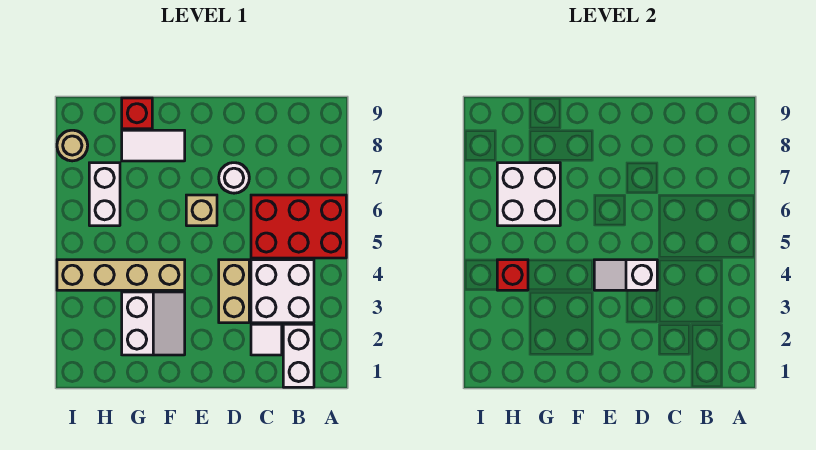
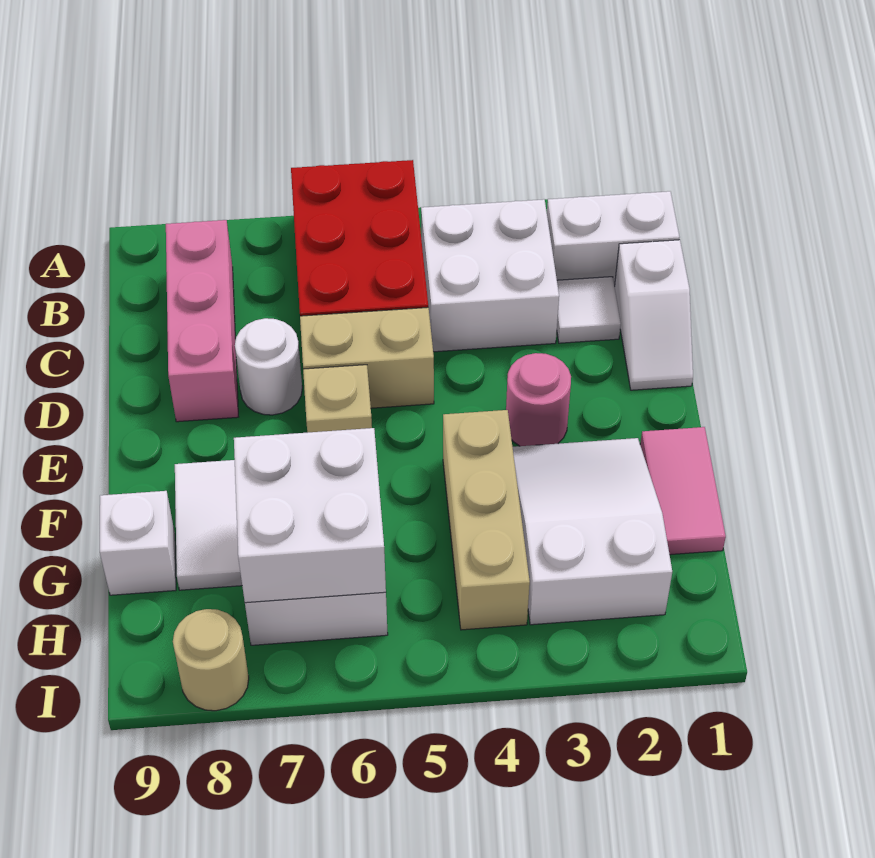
none -> pink brick B8:D8 level 1
tan brick D3:D4 level 1 -> tan brick D5:D6 level 1
white slope D4:E4 level 2 top D -> white slope C1:D1 level 1 top C
none -> pink round brick E3 level 1
none -> pink tile F1:G1 level 1
white slope F2:G3 level 1 top G -> white slope F2:H3 level 1 top H
tan brick F4:I4 level 1 -> tan brick F4:H4 level 1
red brick G9 level 1 -> white brick G9 level 1
red brick H4 level 2 -> none

